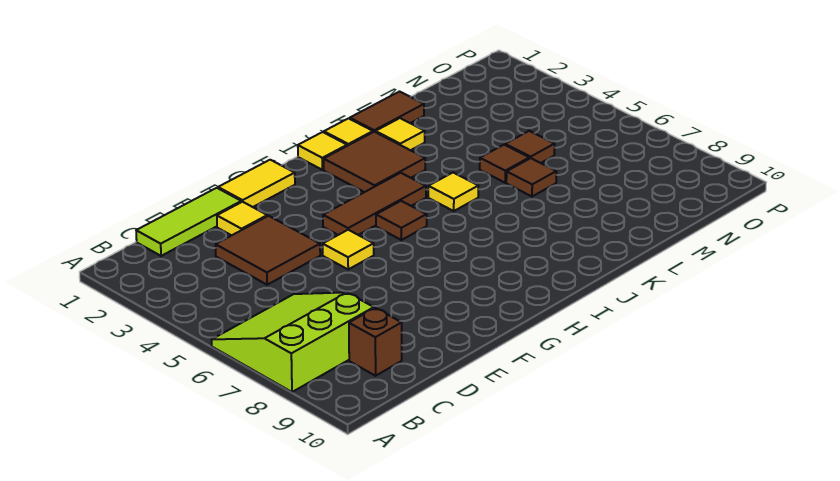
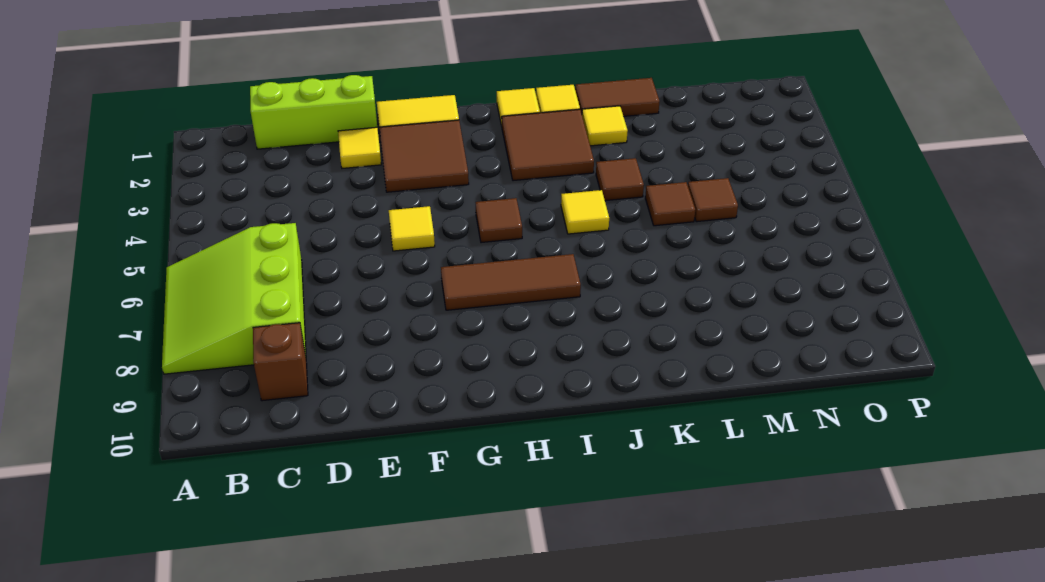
lime slope A6:C8 level 1 top 8 -> lime slope A6:C8 level 1 top C
lime tile C1:E1 level 1 -> lime brick C1:E1 level 1
brown tile D3:E4 level 1 -> brown tile F2:G3 level 1
brown tile G4:I4 level 1 -> brown tile G7:I7 level 1
brown tile L6 level 1 -> brown tile K4 level 1

